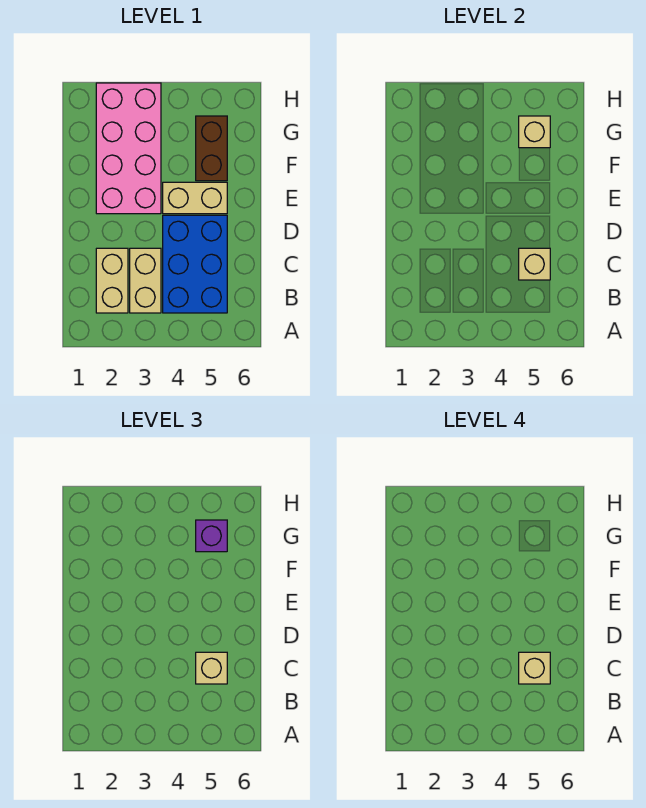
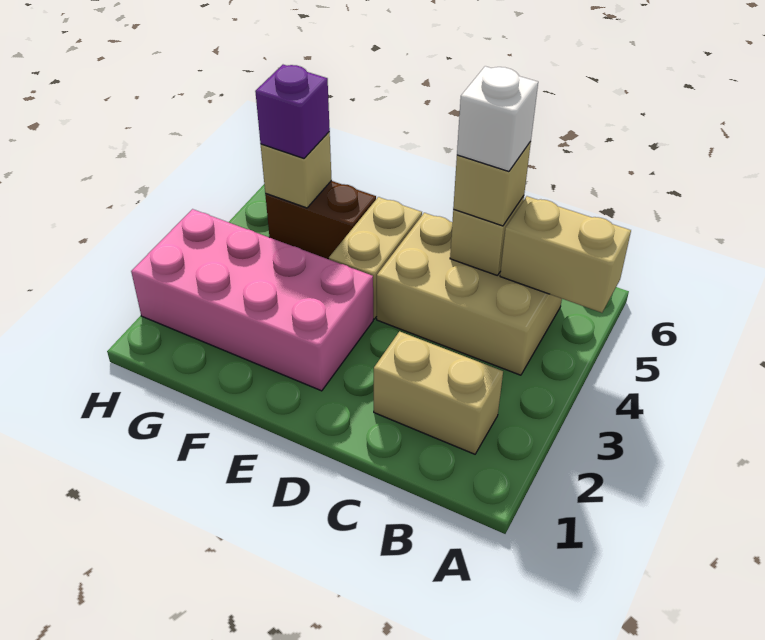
tan brick B3:C3 level 1 -> tan brick A5:B5 level 2
blue brick B4:D5 level 1 -> tan brick B4:D5 level 1
tan brick C5 level 4 -> white brick C5 level 4

